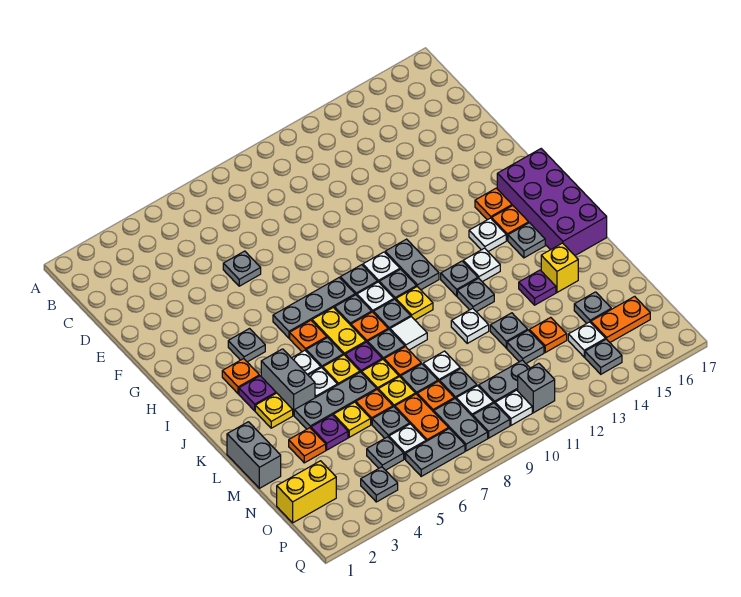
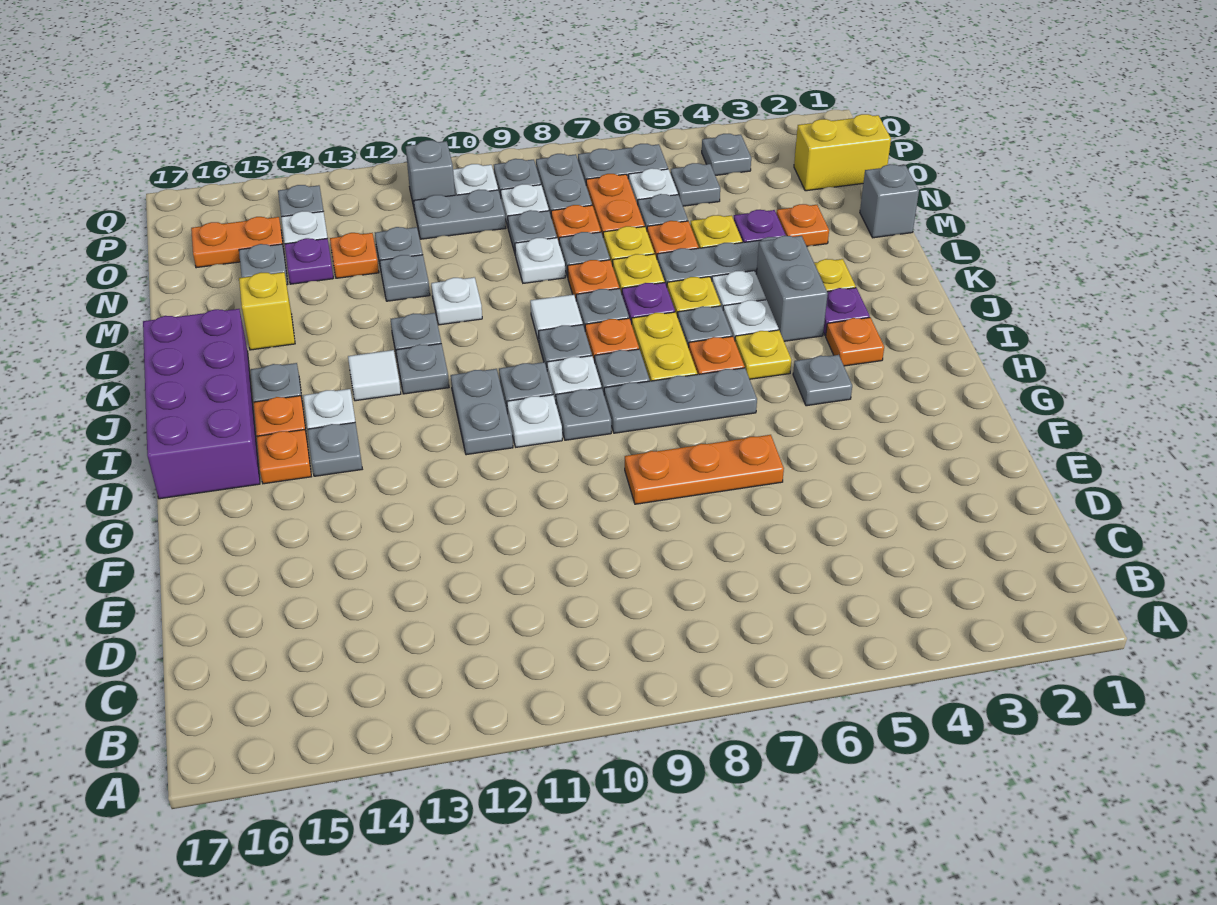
grey plate E6 level 1 -> grey plate H14 level 1
none -> orange plate F6:F8 level 1
yellow plate J10 level 1 -> yellow plate I5 level 1
white plate J13 level 1 -> white tile J13 level 1
grey brick L1:M1 level 1 -> grey brick M1 level 1
purple plate L14 level 1 -> purple plate N14 level 1

